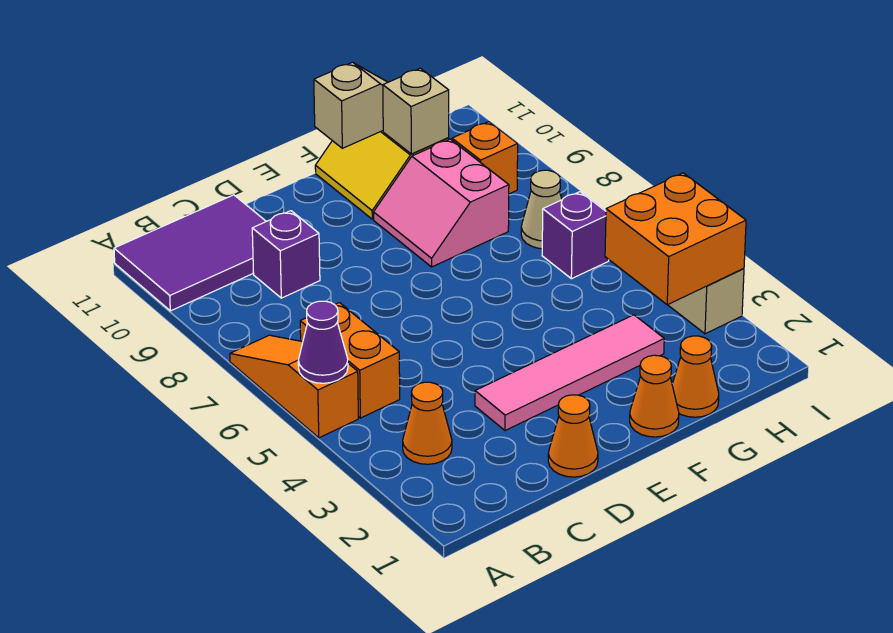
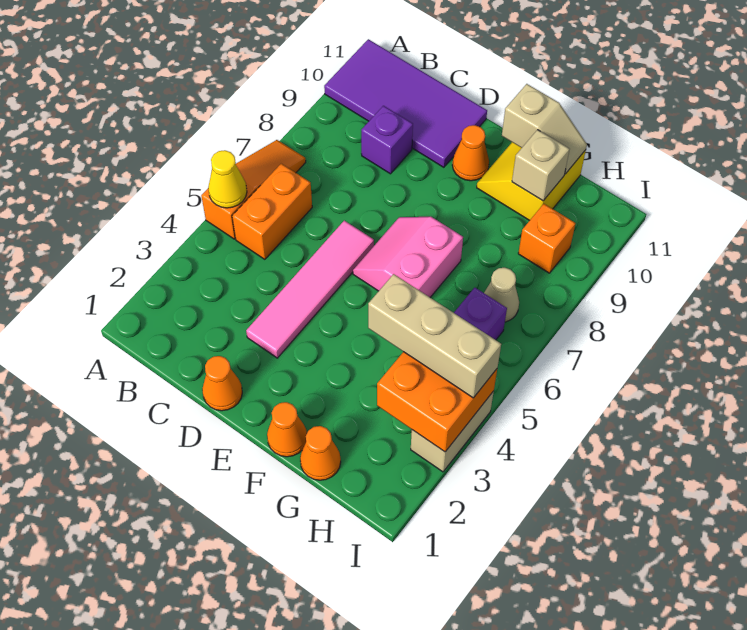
purple cone A5 level 2 -> yellow cone A5 level 2
purple tile A10:C11 level 1 -> purple tile A10:D11 level 1
orange cone B3 level 1 -> orange cone E10 level 1
pink tile D3:G3 level 1 -> pink tile D3:D6 level 1
pink slope F8:G9 level 1 top G -> pink slope E6:F7 level 1 top F
none -> tan brick G4:I4 level 3

